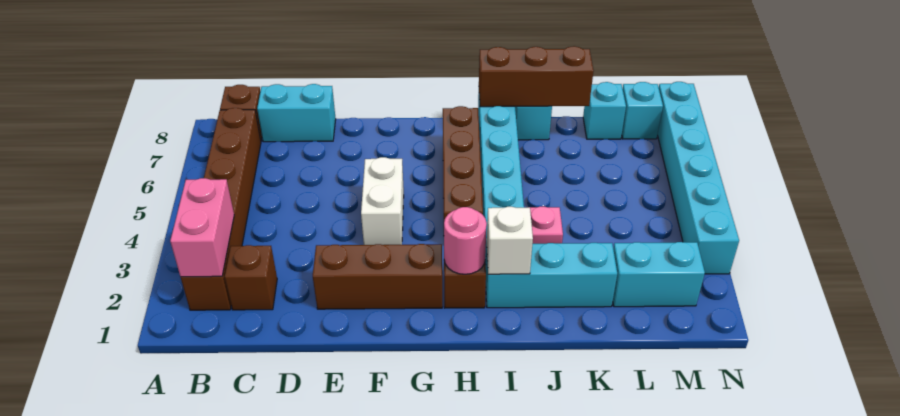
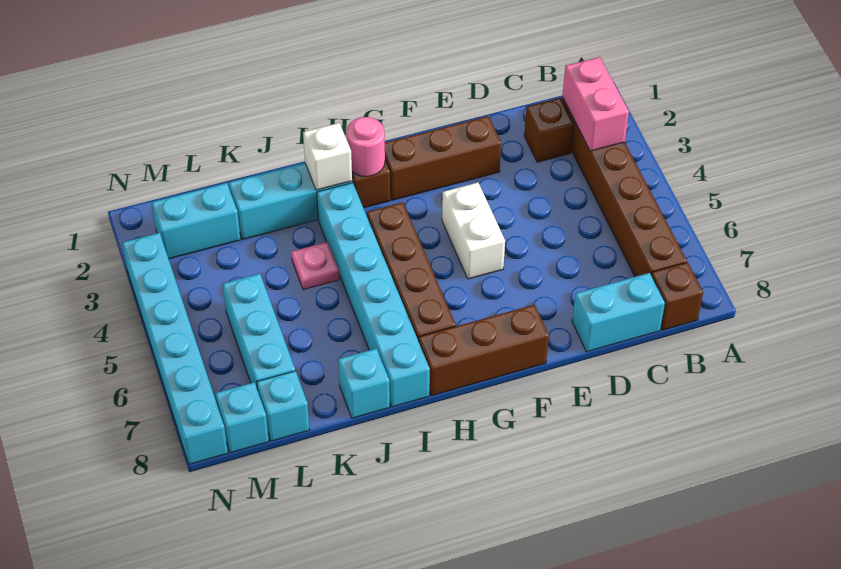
brown brick I8:K8 level 2 -> brown brick F8:H8 level 1
none -> cyan brick L5:L7 level 1

